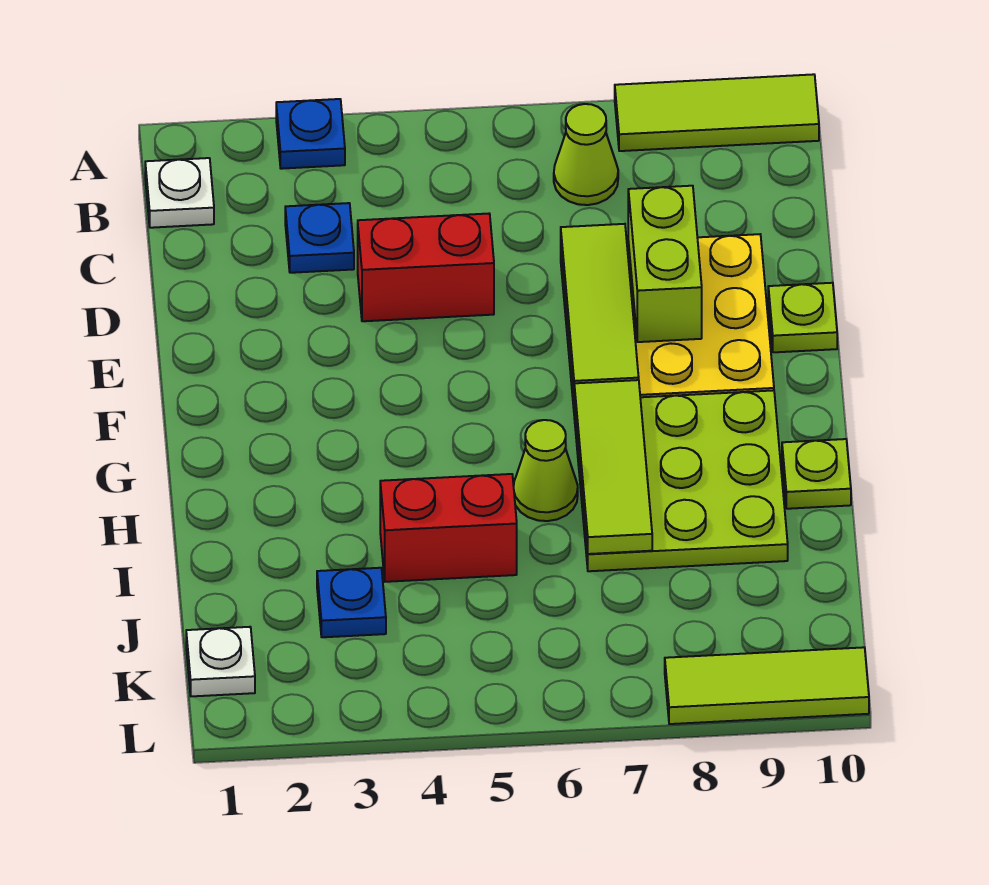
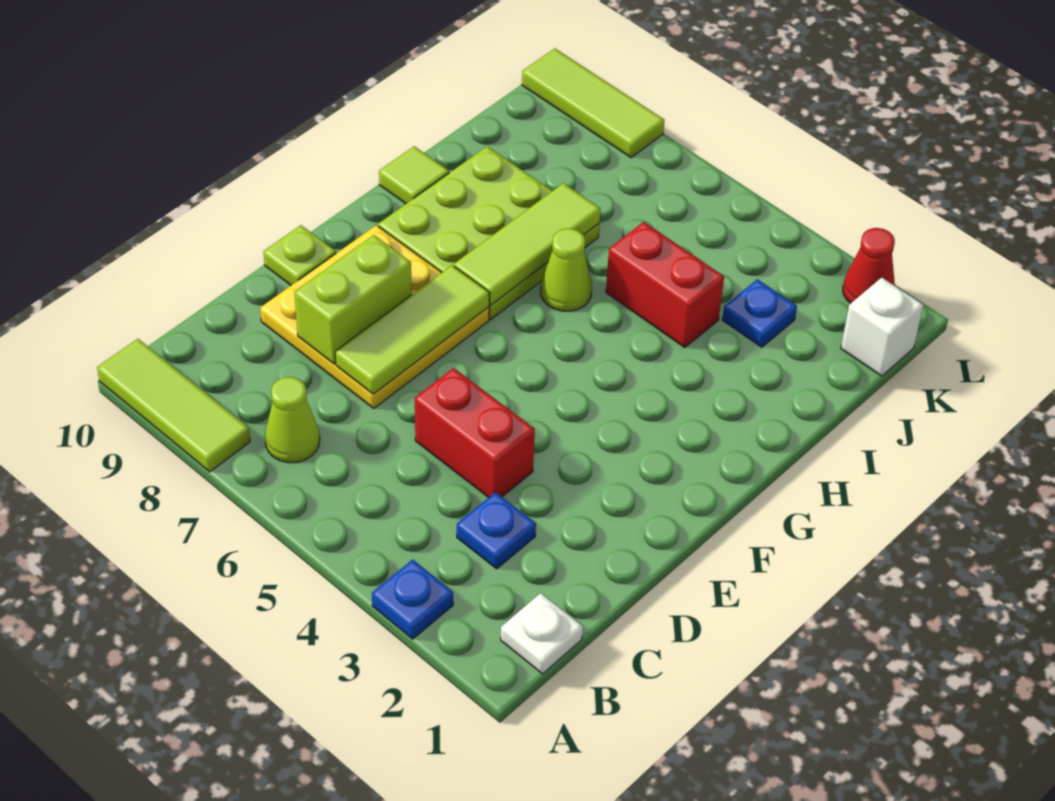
lime plate H10 level 1 -> lime tile H10 level 1
white plate K1 level 1 -> white brick K1 level 1
none -> red cone L2 level 1

